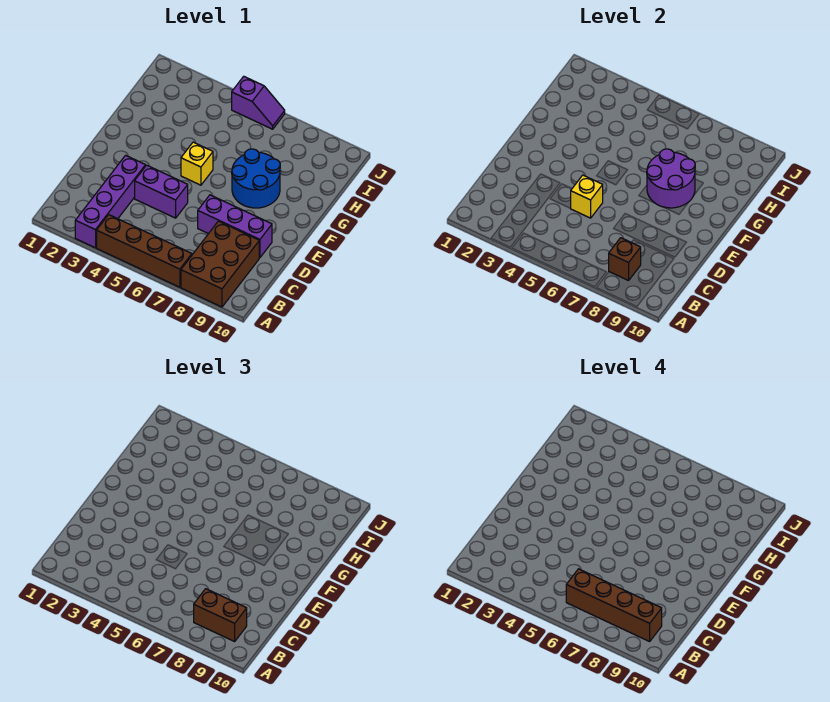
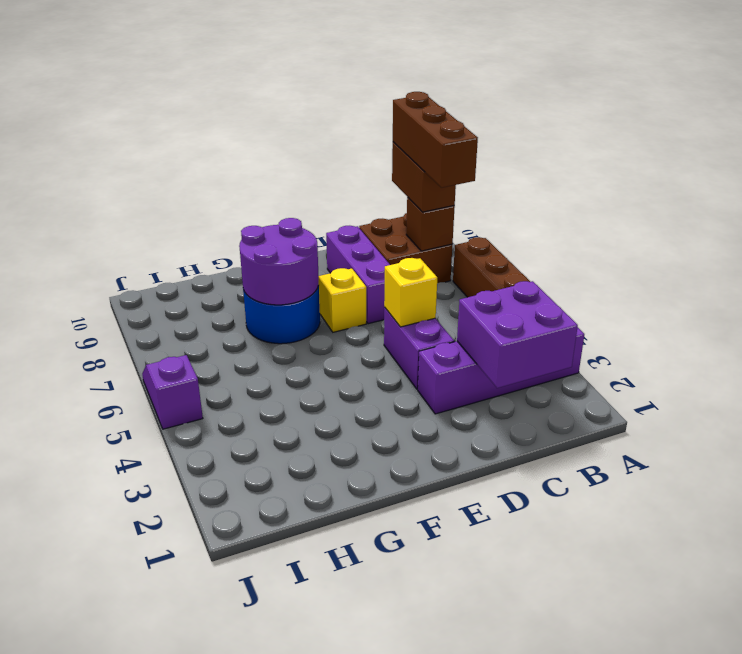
brown brick A8:C9 level 1 -> brown brick B8:C9 level 1
none -> purple brick B2:C3 level 2
brown brick B6:B9 level 4 -> brown brick B7:B9 level 4
yellow brick F5 level 1 -> yellow brick E7 level 1

